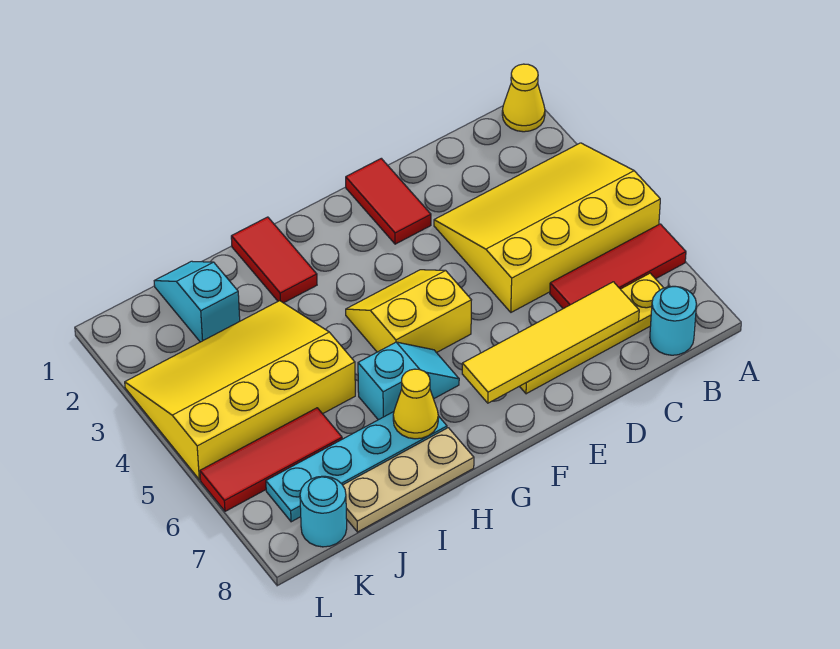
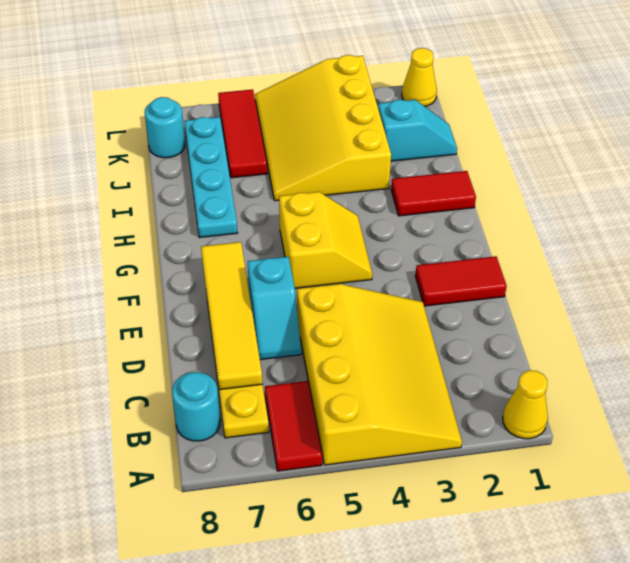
red tile A6:C6 level 1 -> red tile A6:B6 level 1
cyan slope G6:H6 level 1 top H -> cyan slope D6:E6 level 1 top E
yellow cone H7 level 2 -> yellow cone L1 level 1
tan plate H8:J8 level 1 -> none
yellow slope I3:L5 level 1 top 5 -> yellow slope I3:L5 level 1 top 3

